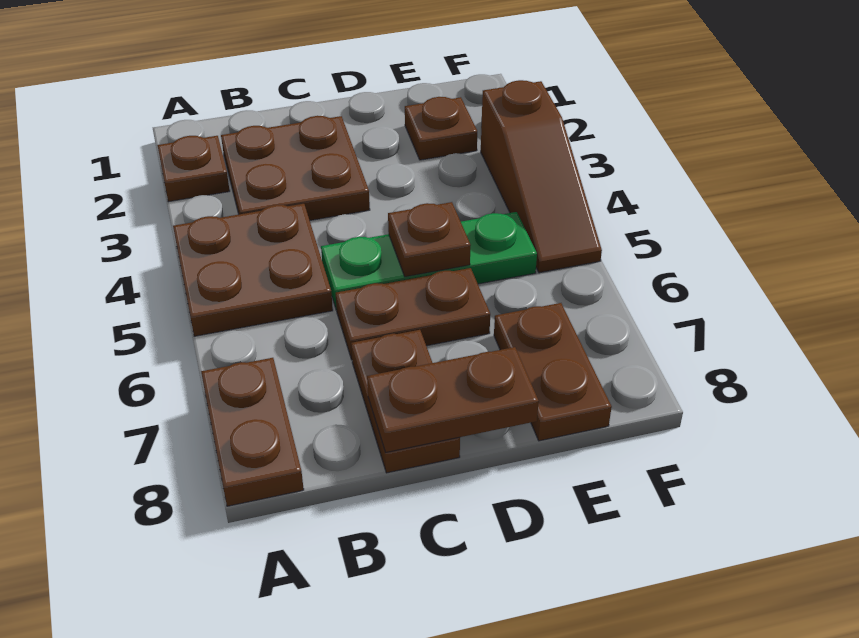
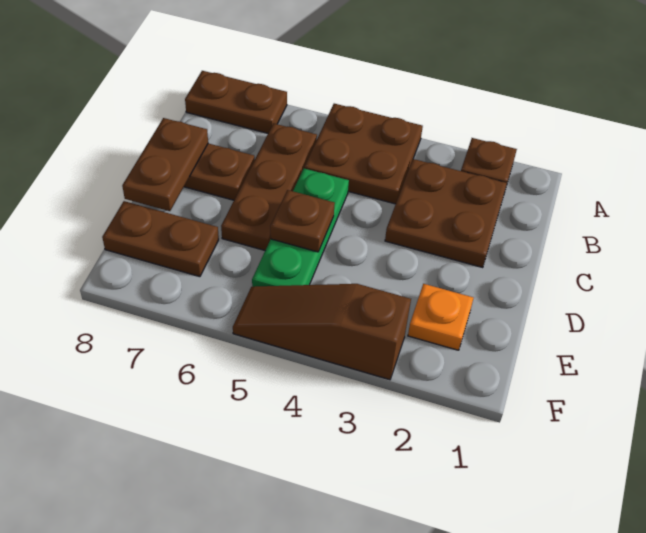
brown plate C6:D6 level 1 -> brown plate B6:D6 level 1
brown plate E2 level 1 -> orange plate E2 level 1

